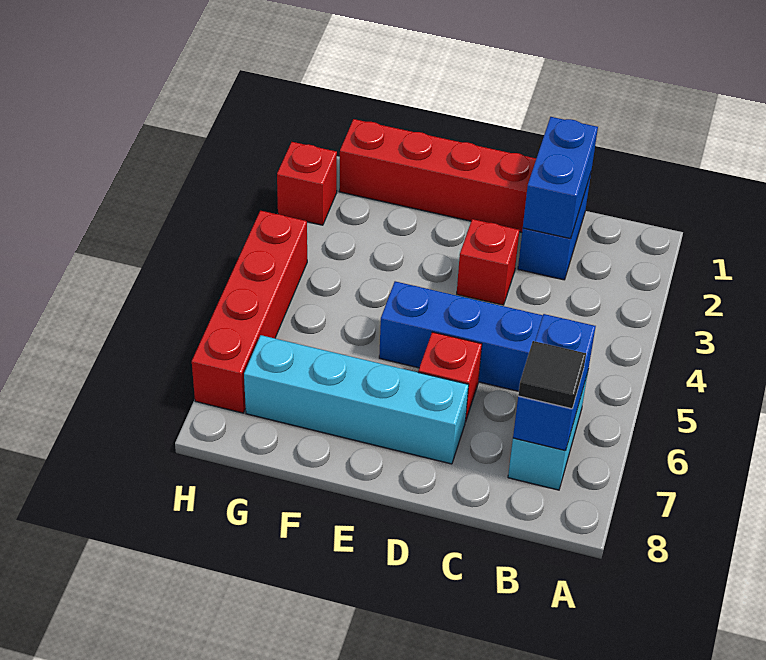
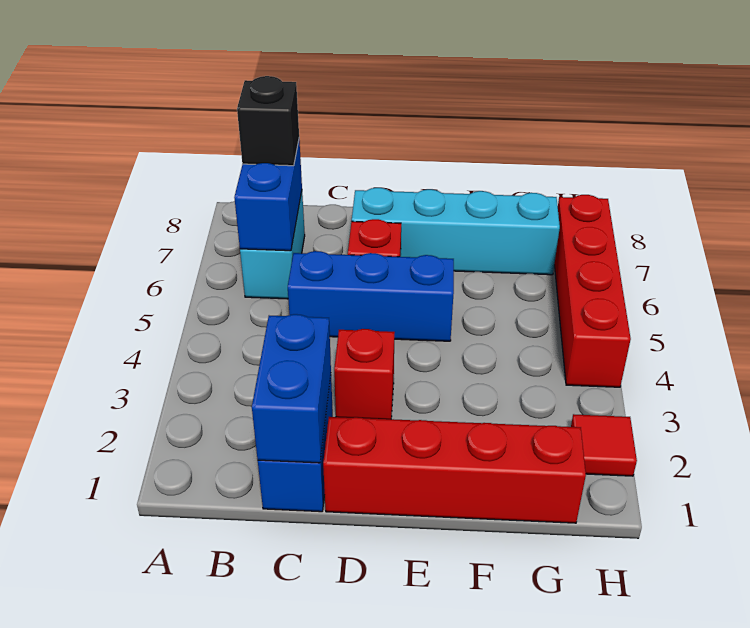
black tile B7 level 3 -> black brick B7 level 3
red brick H2 level 1 -> red tile H2 level 1

